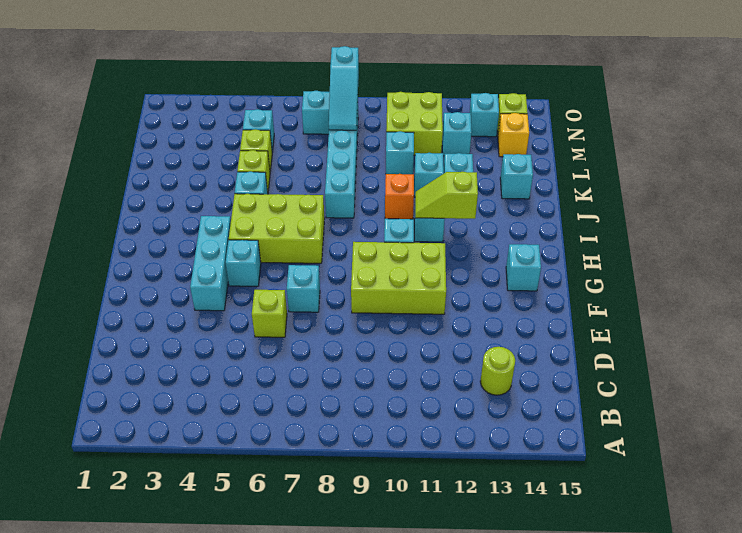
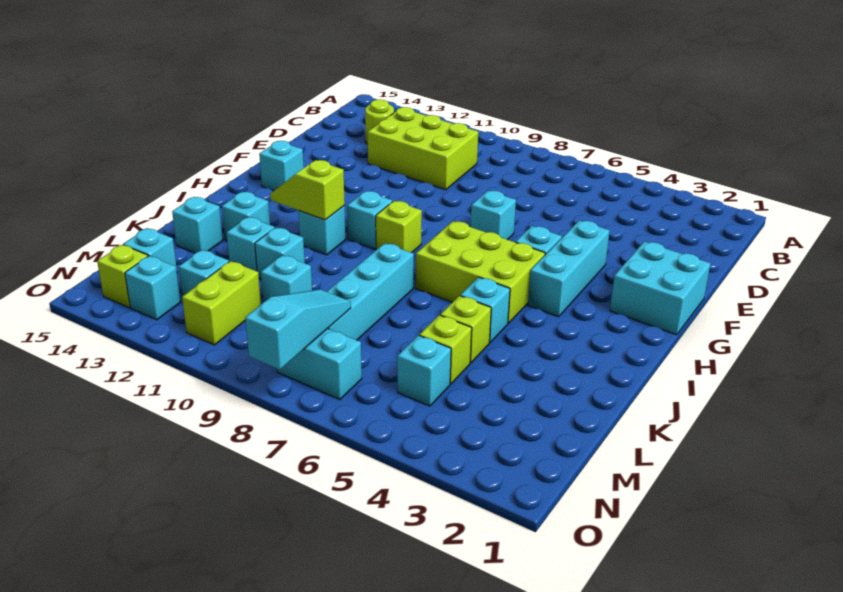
lime brick E6 level 1 -> lime brick H9 level 1
none -> cyan brick F1:G2 level 1
lime brick F9:G11 level 1 -> lime brick C10:D12 level 1
lime slope I11:I12 level 2 top 12 -> lime slope I11:I12 level 2 top 11
orange brick J10 level 1 -> none
none -> cyan brick J13 level 1
lime brick M10:N11 level 1 -> lime brick M11:N11 level 1
yellow brick M14 level 1 -> cyan brick M14 level 1

